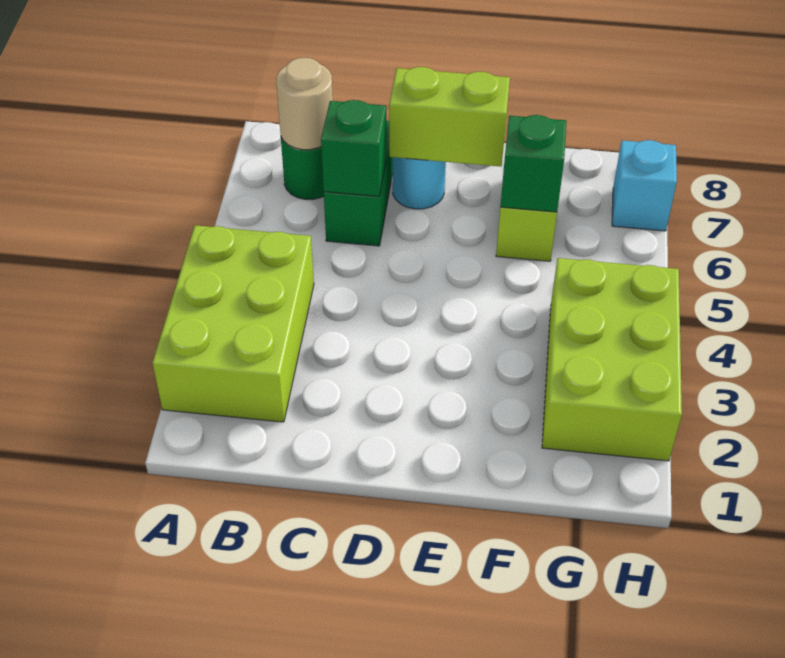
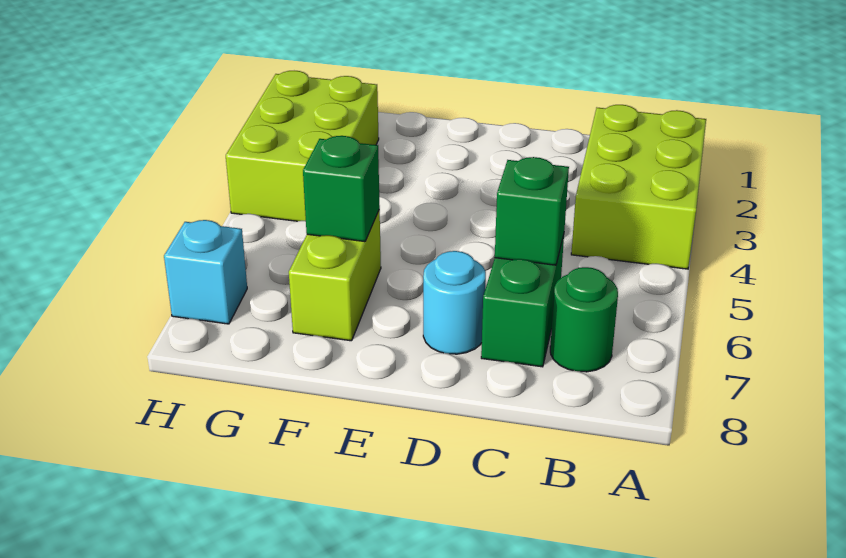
tan round brick B7 level 2 -> none
lime brick D7:E7 level 2 -> none

